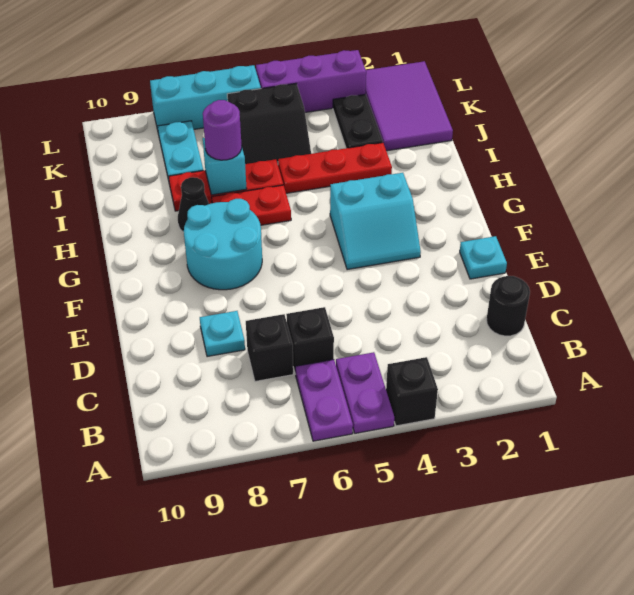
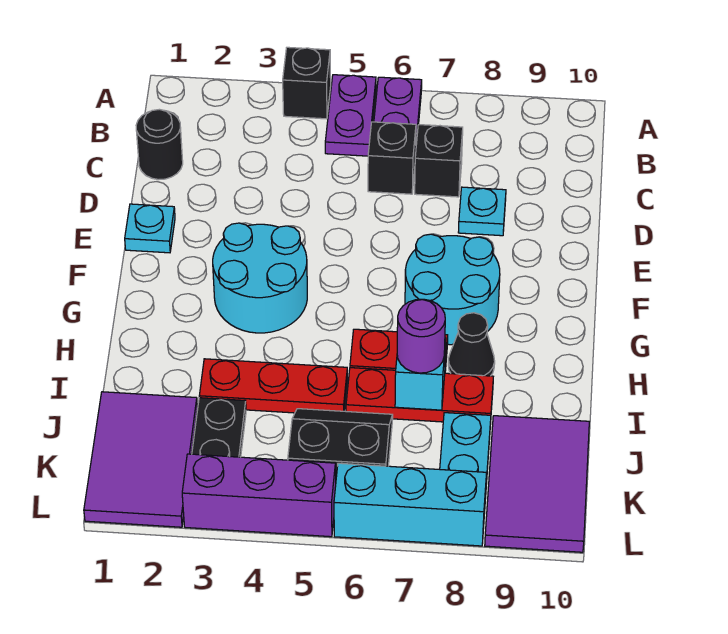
cyan slope F3:G4 level 1 top G -> cyan round brick F3:G4 level 1
none -> purple tile J9:L10 level 1

